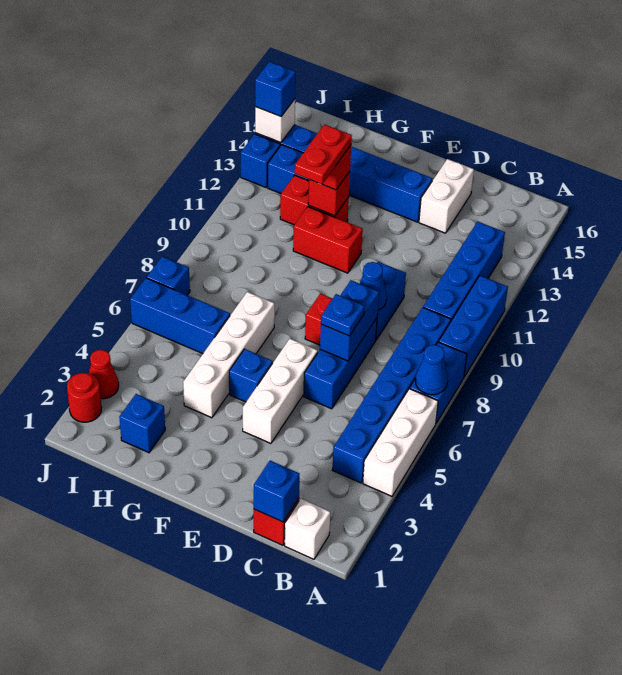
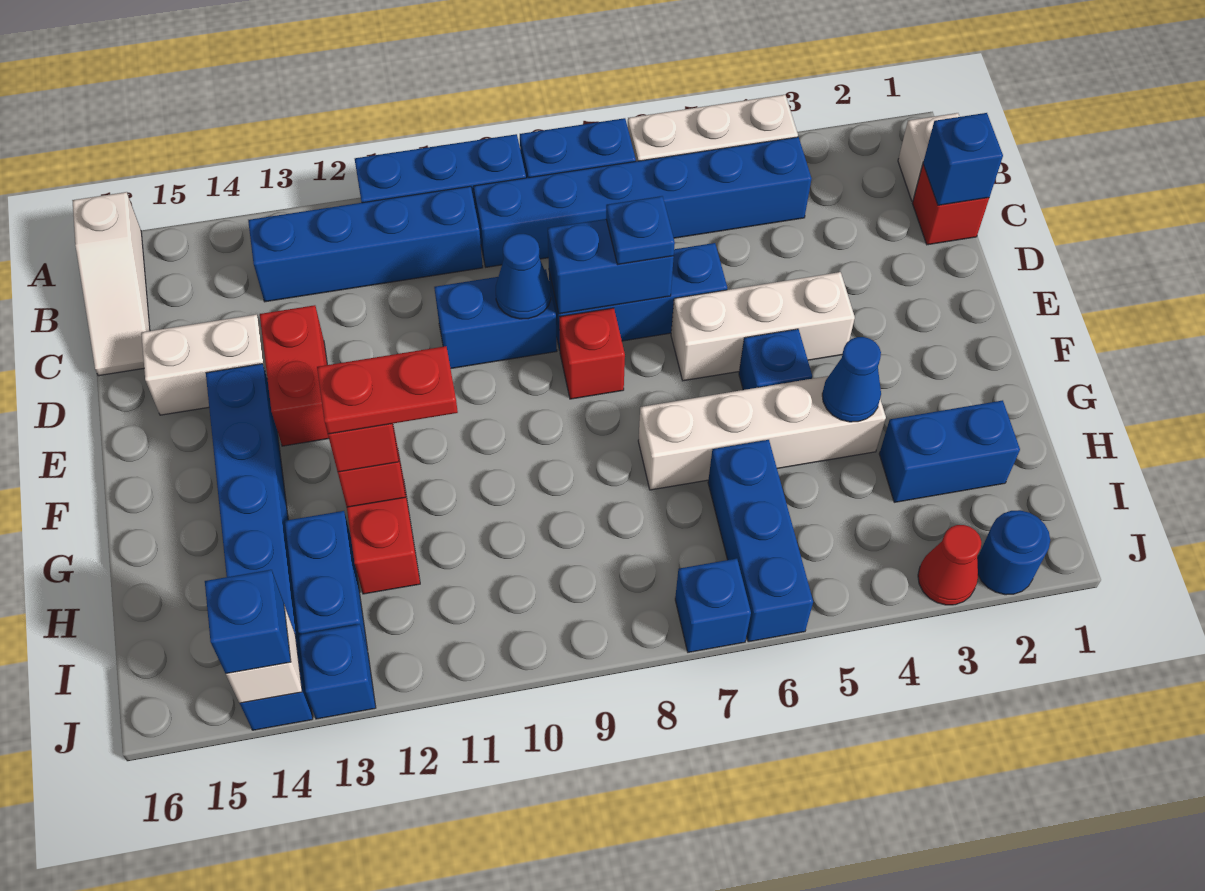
blue cone A7 level 2 -> blue cone G4 level 2
none -> white slope A16:C16 level 1 top A
red brick F11:G11 level 1 -> red brick D13:E13 level 1
blue brick H2 level 1 -> blue brick H2:H3 level 1
red round brick J2 level 1 -> blue round brick J2 level 1

